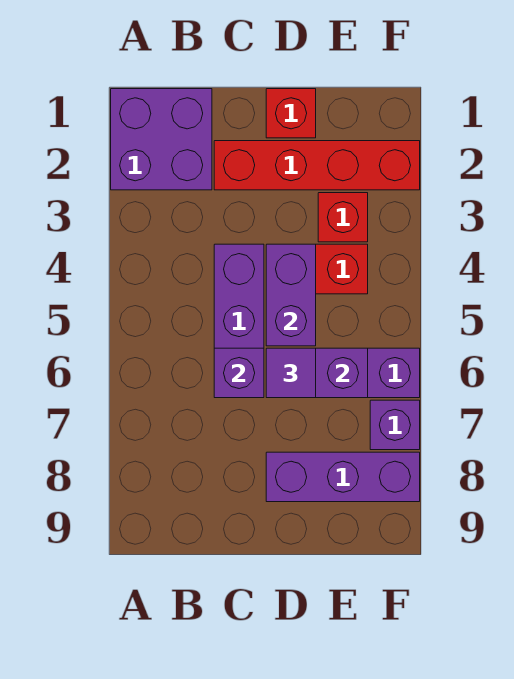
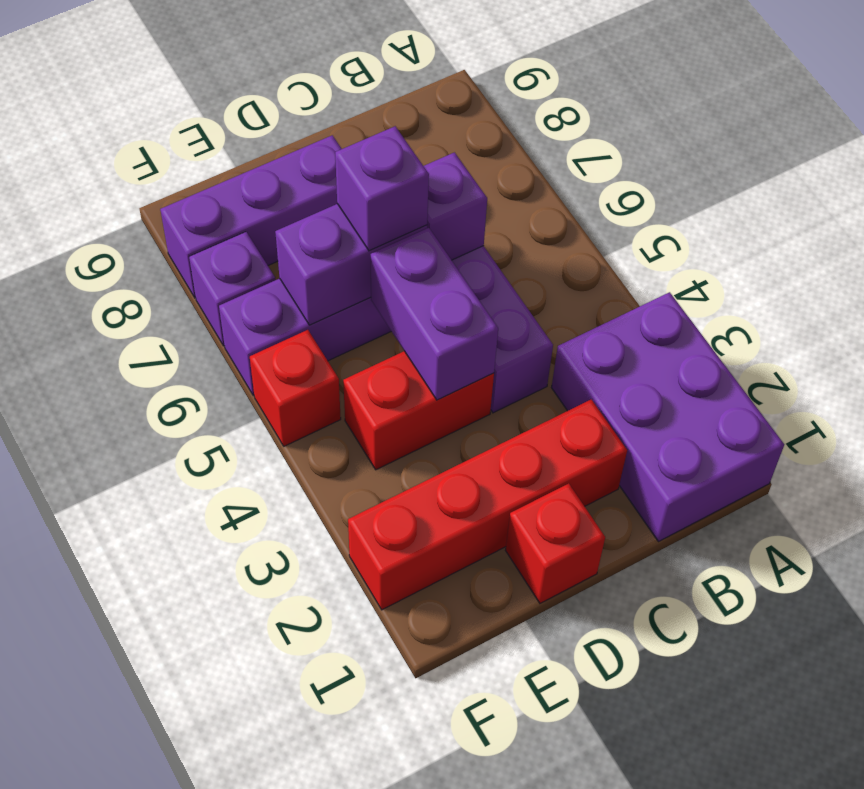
purple brick A1:B2 level 1 -> purple brick A1:B3 level 1
purple tile D6 level 3 -> purple brick D6 level 3
red brick E3 level 1 -> red brick F5 level 1

